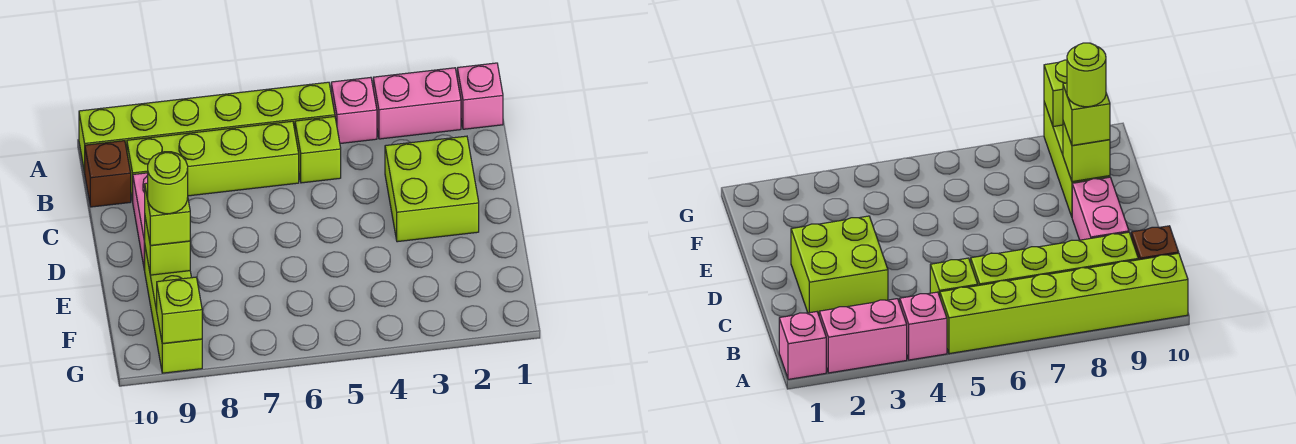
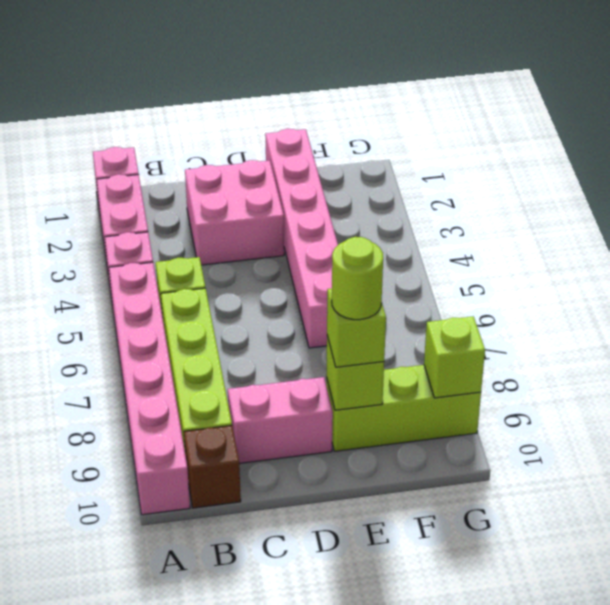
lime brick A5:A10 level 1 -> pink brick A5:A10 level 1
lime brick C2:D3 level 1 -> pink brick C2:D3 level 1
none -> pink brick E1:E6 level 1

